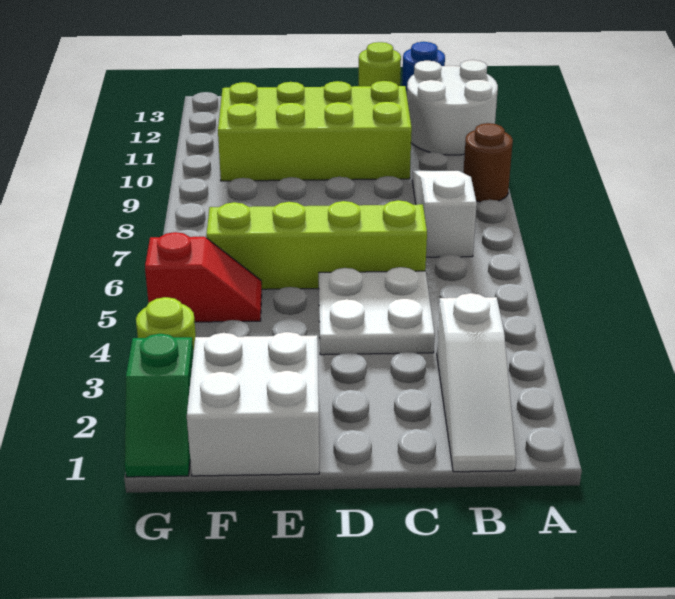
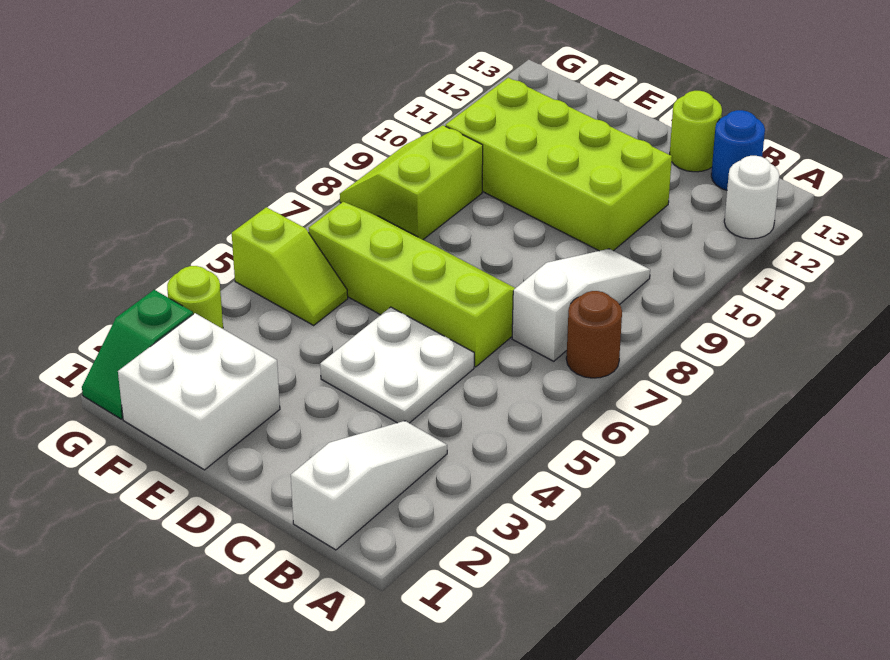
brown round brick A9 level 1 -> brown round brick A7 level 1
white round brick A11:B12 level 1 -> white round brick A12 level 1
white slope B1:B3 level 1 top 3 -> white slope B1:B3 level 1 top 1
red slope F5:G5 level 1 top G -> lime slope F5:G5 level 1 top G
none -> lime slope F8:G9 level 1 top F

